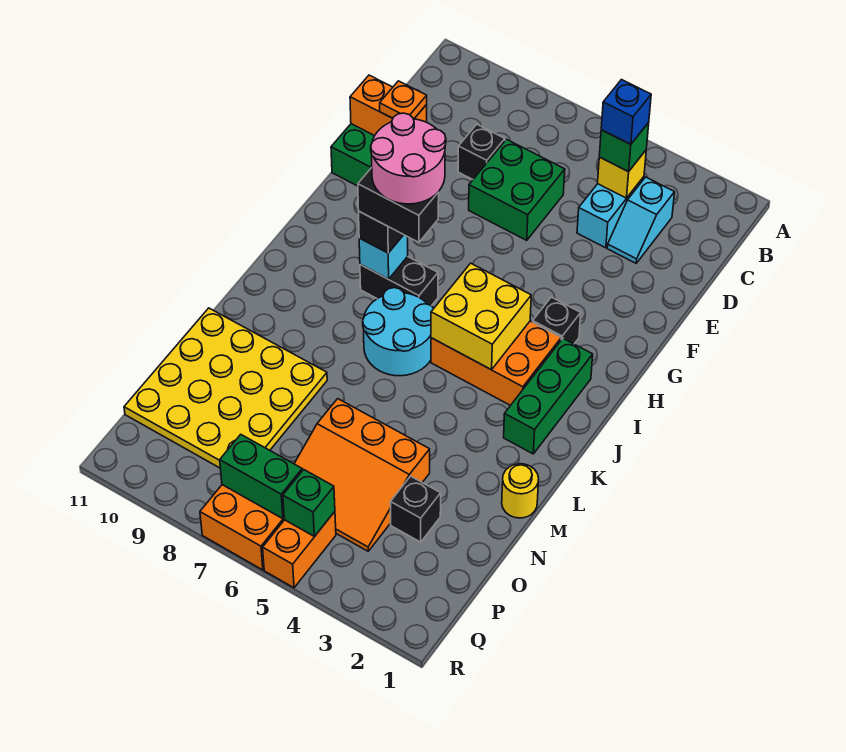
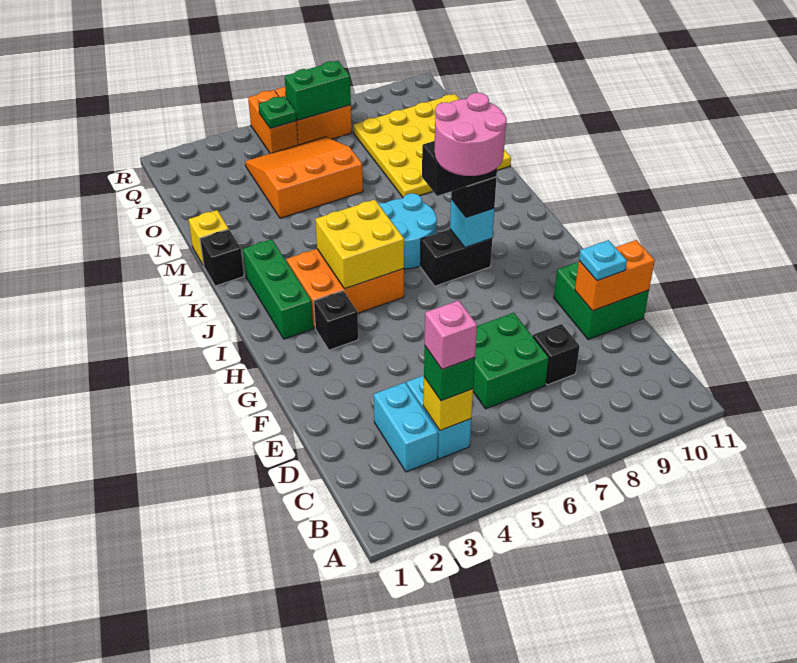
cyan slope C3:D3 level 1 top C -> cyan brick C3:D3 level 1
blue brick C4 level 4 -> pink brick C4 level 4
orange plate E10 level 3 -> cyan plate E10 level 3
yellow round brick M1 level 1 -> yellow brick M1 level 1
black brick O3 level 1 -> black brick L1 level 1
green brick Q5 level 2 -> green plate Q5 level 2

